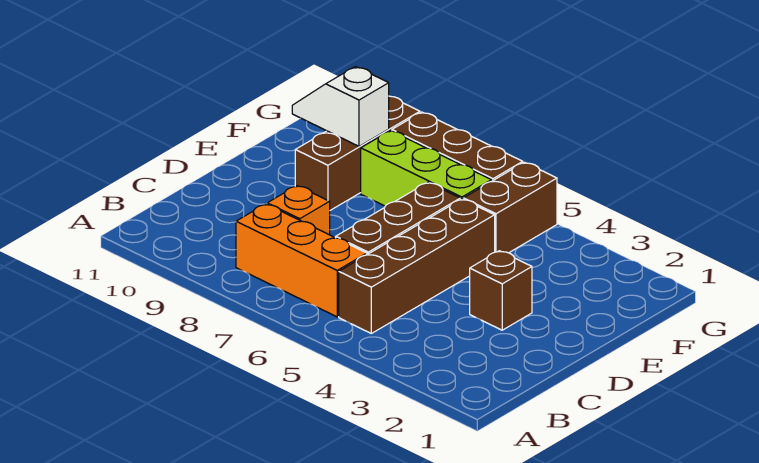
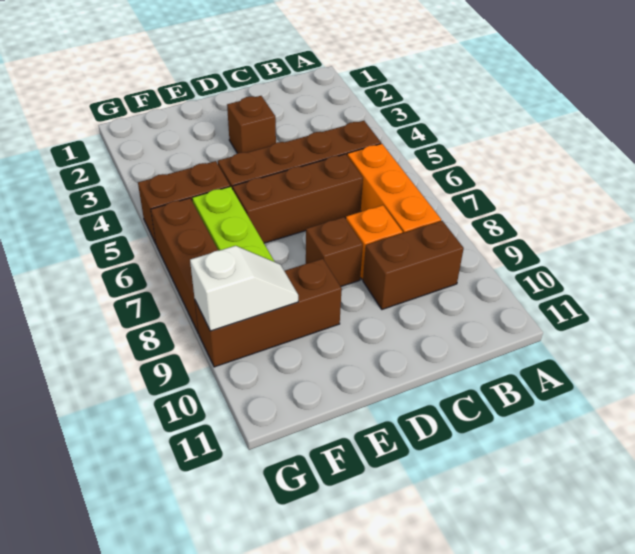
none -> brown brick B9:C9 level 1
none -> brown brick D8 level 1
white slope F9:F10 level 2 top 9 -> white slope F9:G9 level 2 top G

